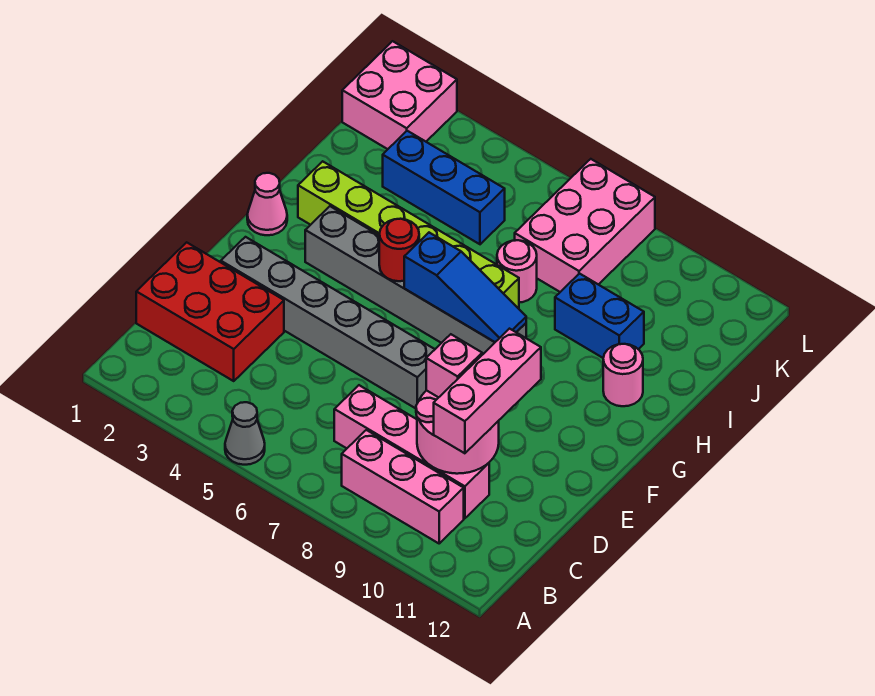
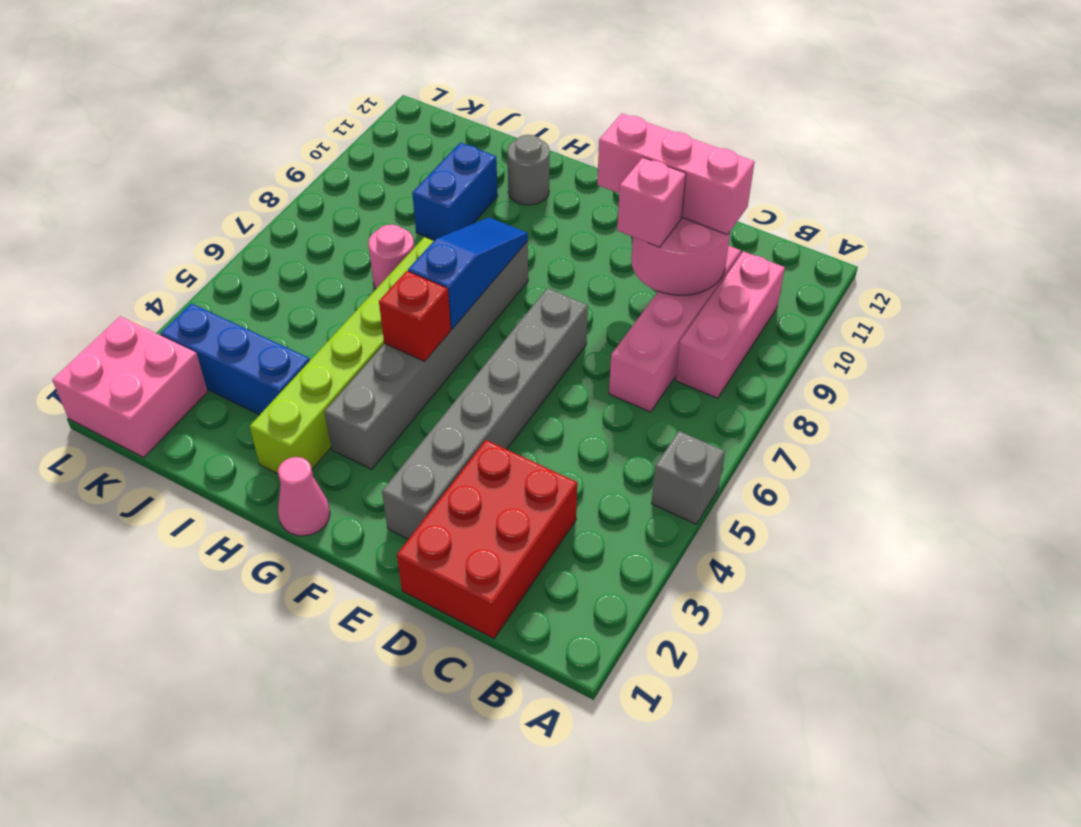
grey cone A5 level 1 -> grey brick A5 level 1
red round brick G5 level 2 -> red brick G5 level 2
pink round brick H11 level 1 -> grey round brick H11 level 1
blue brick J3:J5 level 1 -> blue brick I3:K3 level 1
pink brick J7:L8 level 1 -> none

